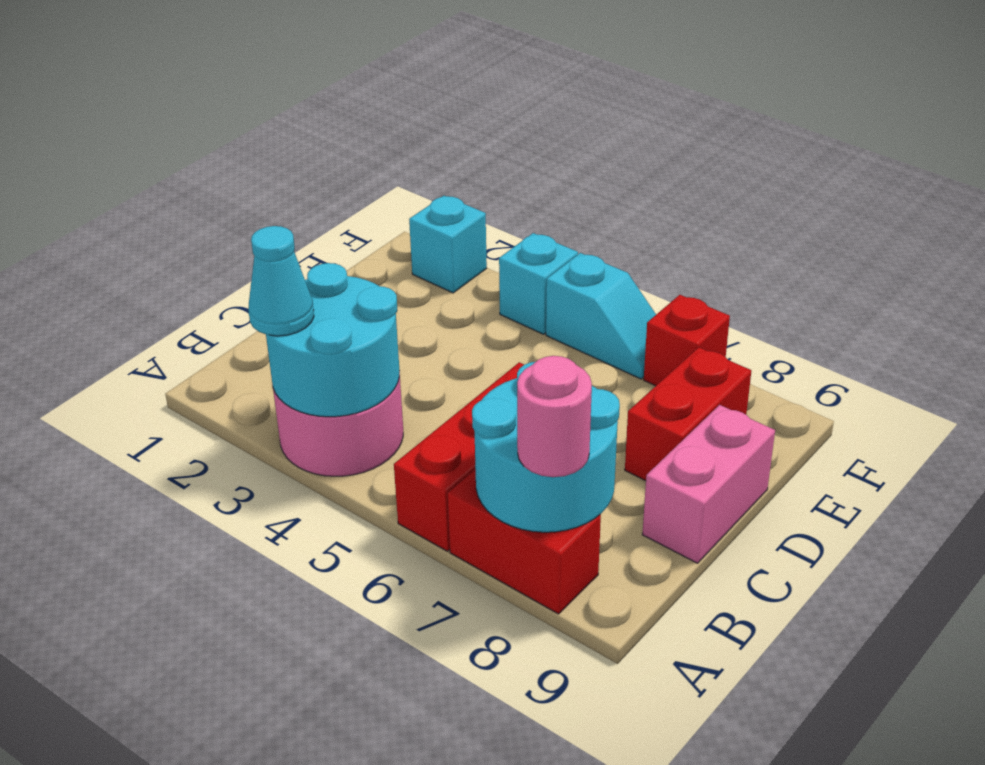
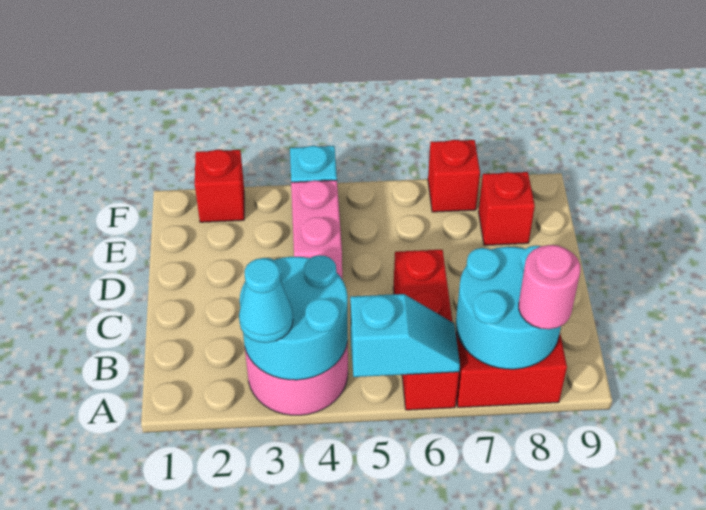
pink brick C9:D9 level 1 -> pink brick D4:E4 level 1
red brick D8:E8 level 1 -> red brick E8 level 1
cyan brick F2 level 1 -> red brick F2 level 1
cyan slope F5:F6 level 1 top 5 -> cyan slope A5:A6 level 2 top 5

